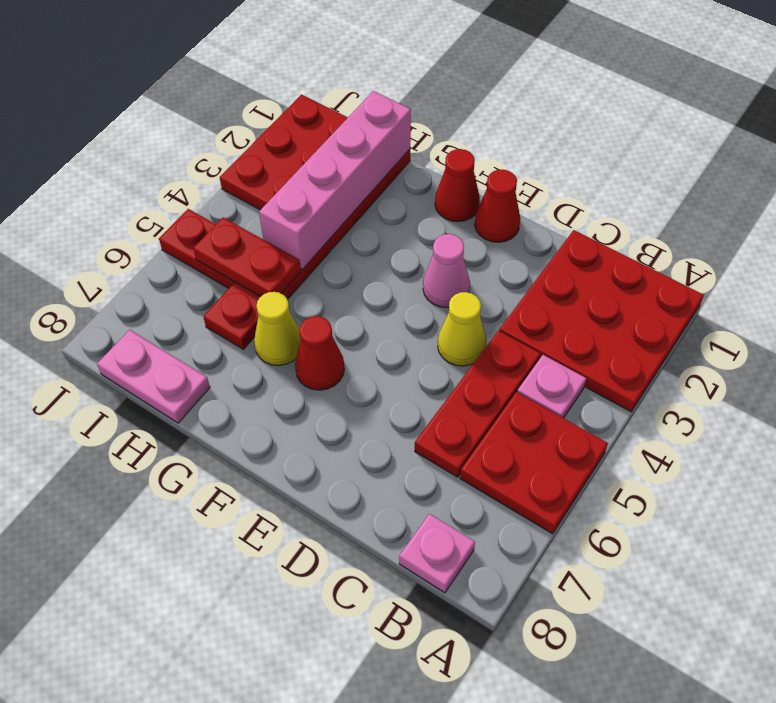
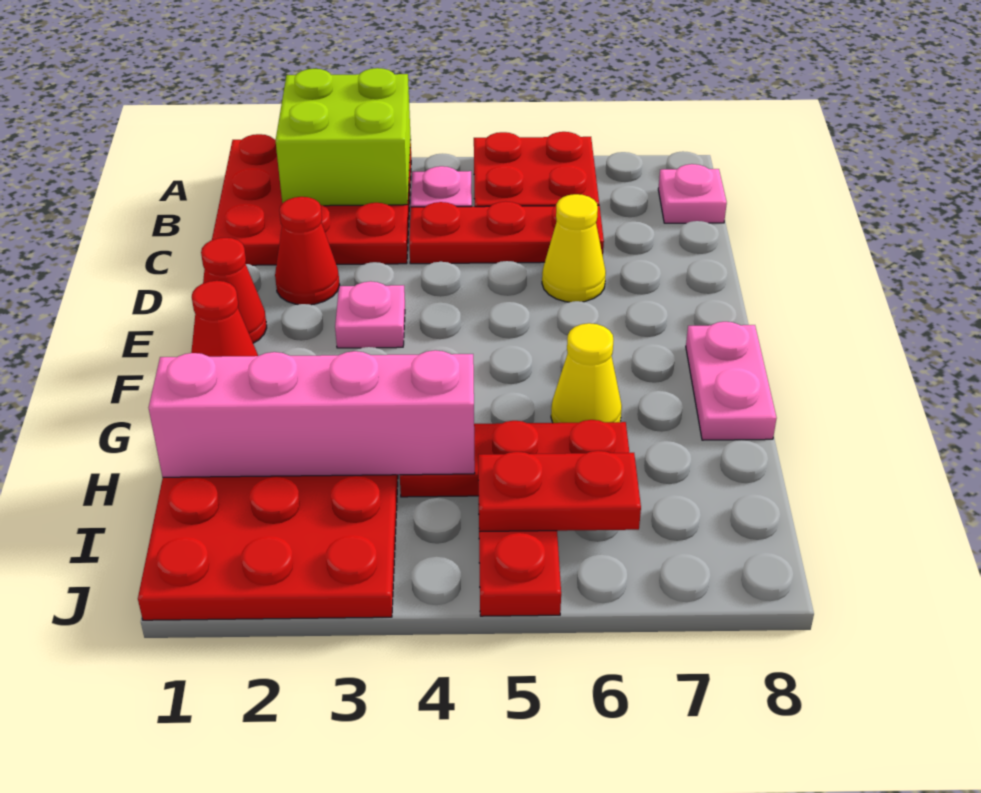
none -> lime brick A2:B3 level 2
yellow cone D4 level 1 -> yellow cone D6 level 1
pink cone E3 level 1 -> pink plate E3 level 1
red cone F6 level 1 -> red cone D2 level 1
red plate H5:I5 level 2 -> red plate I5:I6 level 2
pink plate H8:I8 level 1 -> pink plate F8:G8 level 1

